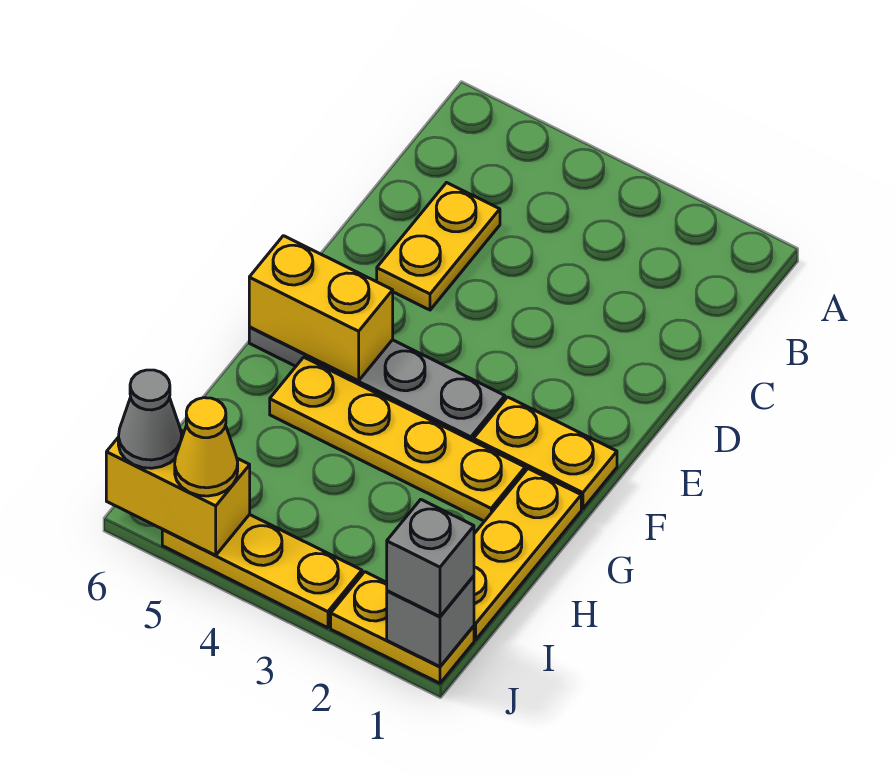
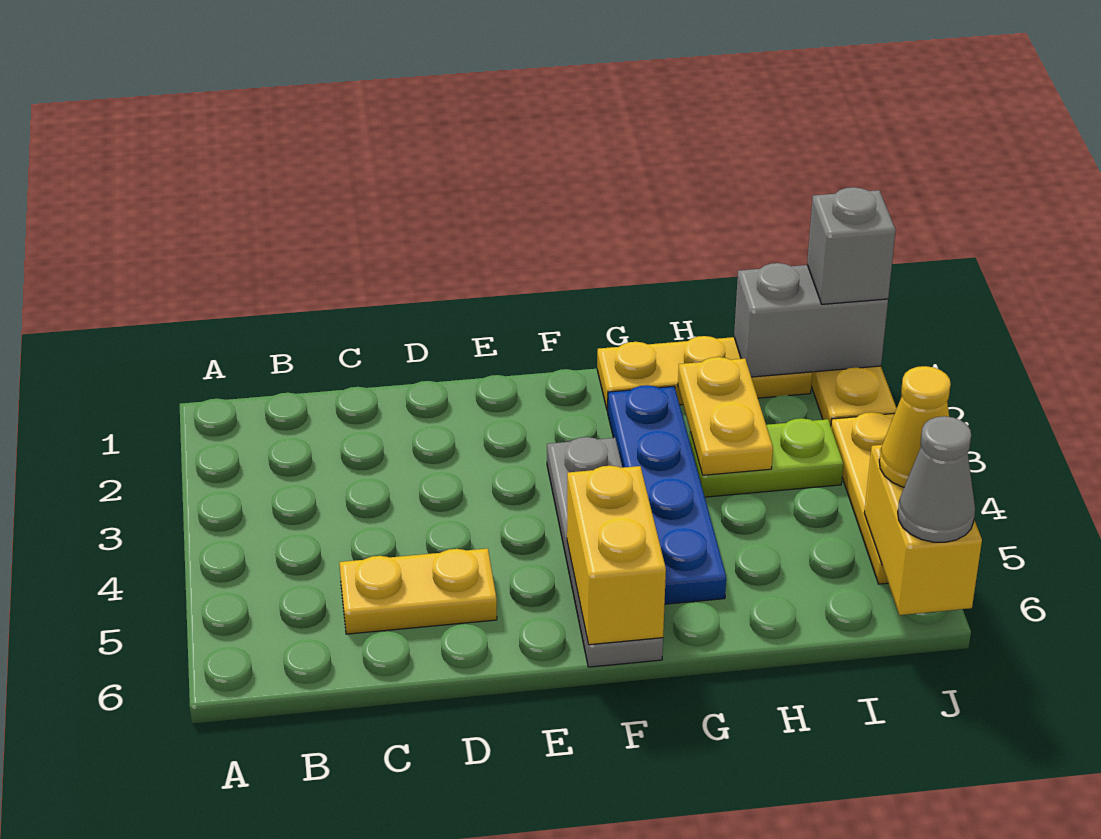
yellow plate F1:F2 level 1 -> yellow plate H2:H3 level 2
yellow plate G2:G5 level 1 -> blue plate G2:G5 level 1
none -> lime plate H3:I3 level 1
grey brick J1 level 2 -> grey brick I1:J1 level 2

